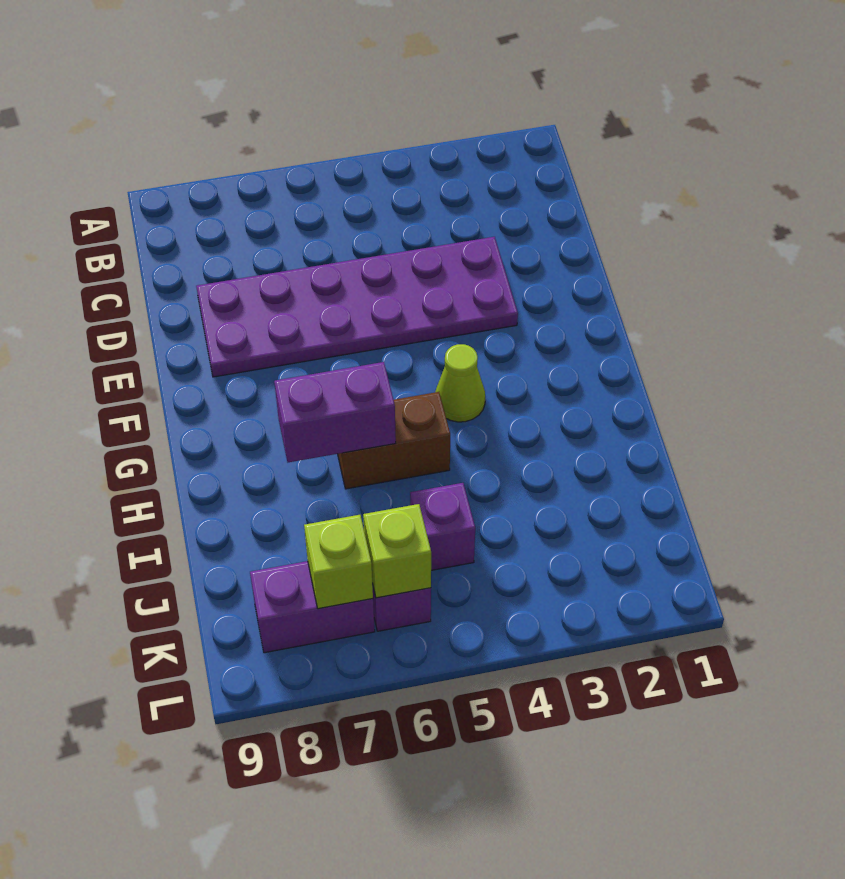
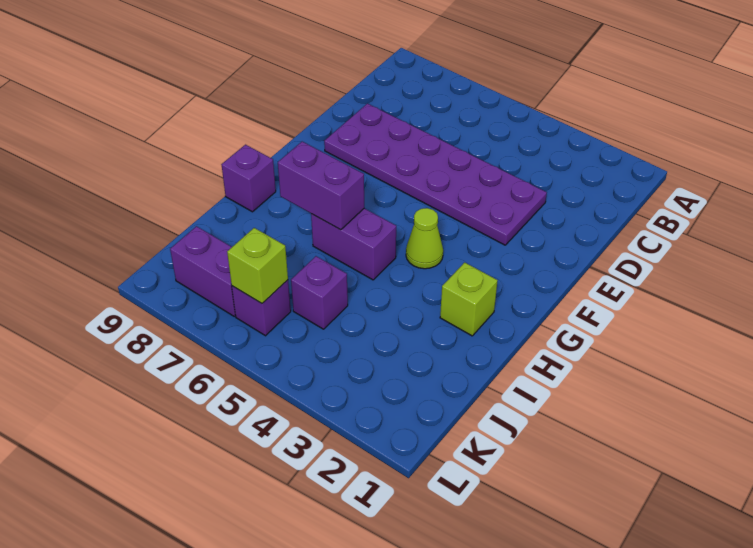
brown brick H5:H6 level 1 -> purple brick H5:H6 level 1
none -> purple brick H9 level 1
lime brick K7 level 2 -> lime brick H2 level 1

